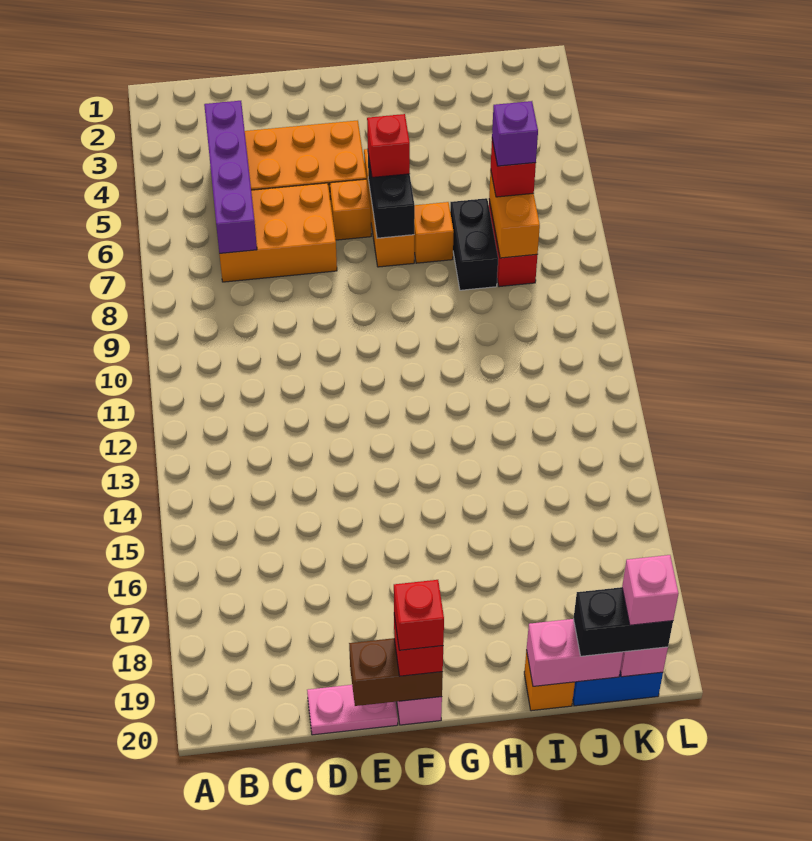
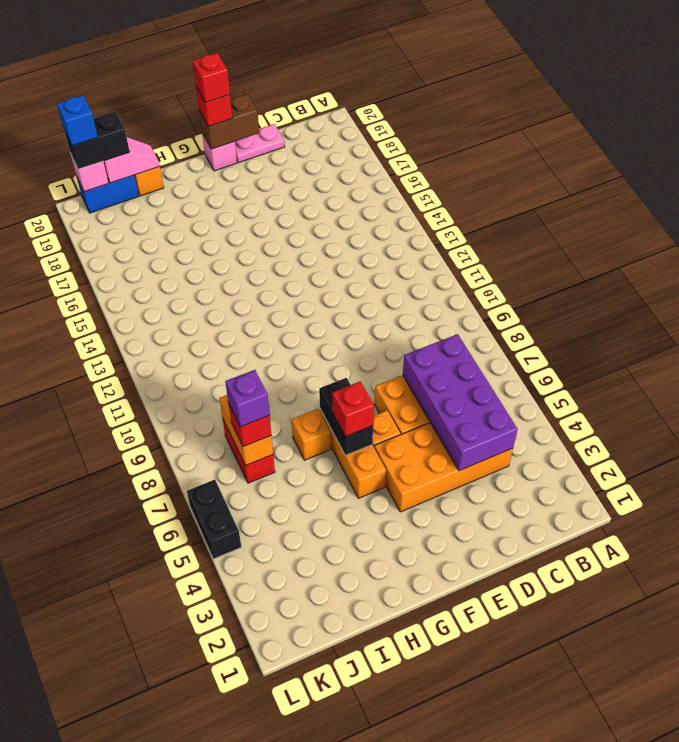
purple brick C4:C7 level 2 -> purple brick C4:D7 level 2
black brick I7:I8 level 1 -> black brick L5:L6 level 1
pink brick I20:J20 level 2 -> pink slope I20:J20 level 2 top J
pink brick K20 level 4 -> blue brick K20 level 4

